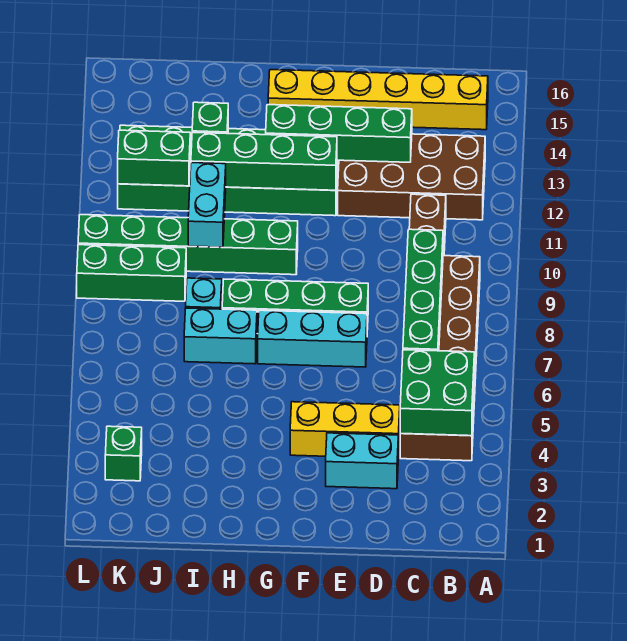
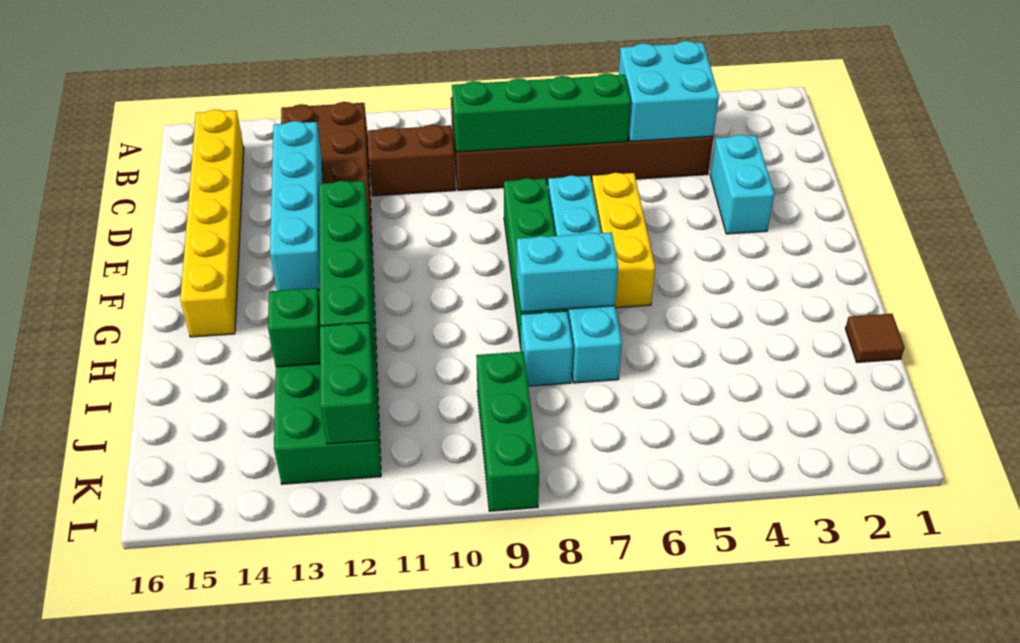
green brick B4:C5 level 2 -> cyan brick B4:C5 level 2
yellow brick D4:F4 level 1 -> yellow brick E6:G6 level 1
green brick D13:G13 level 2 -> cyan brick D13:G13 level 2
green brick G10:L10 level 1 -> none
none -> brown tile I1 level 1
cyan brick I10:I11 level 2 -> cyan brick H7:H8 level 2
green brick K3 level 1 -> none

